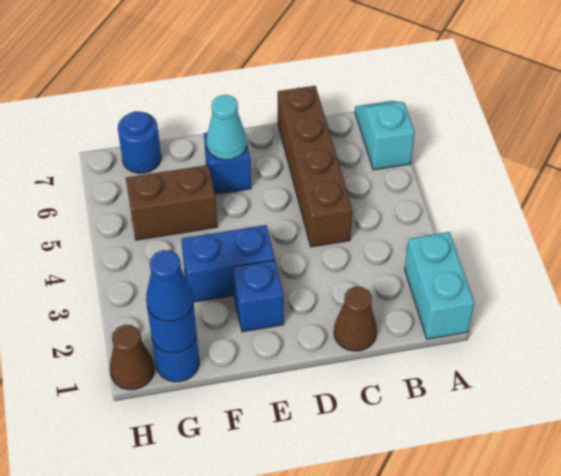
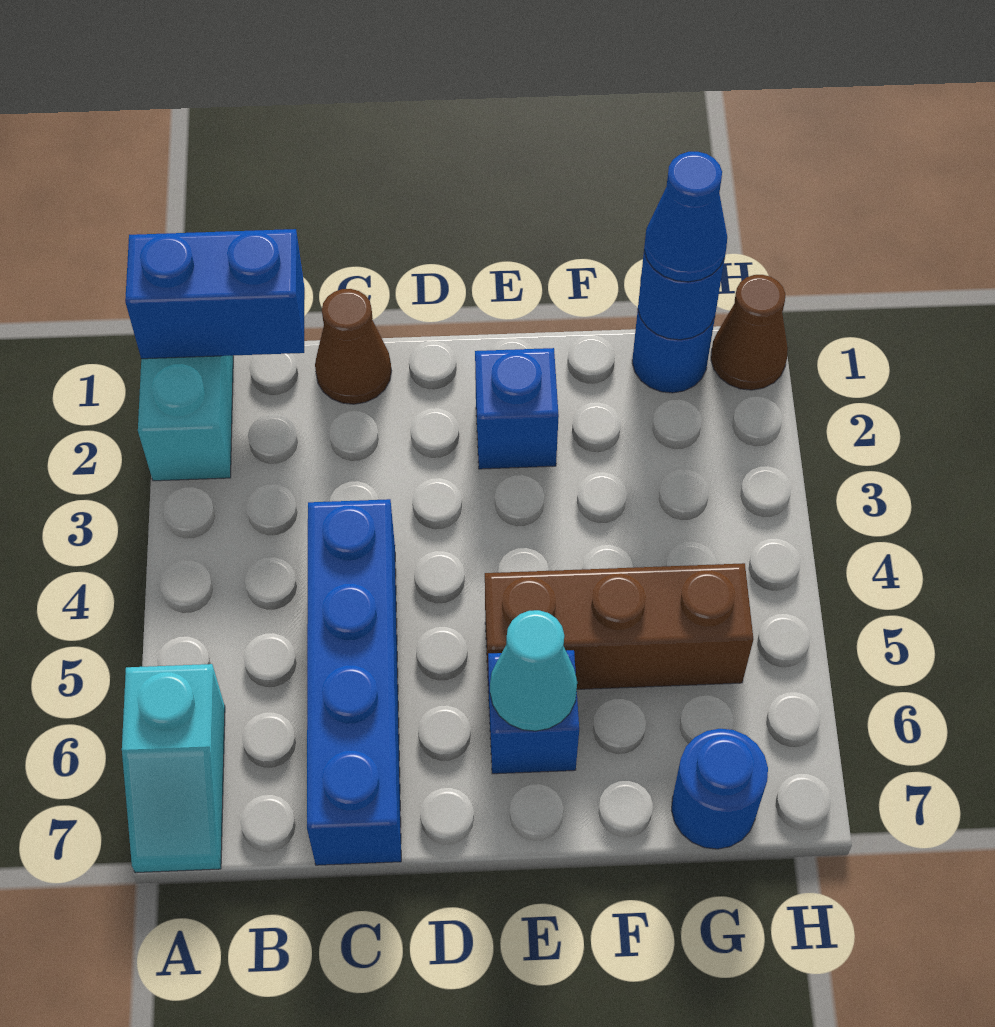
brown brick C4:C7 level 1 -> blue brick C4:C7 level 1
blue brick E3:F3 level 1 -> blue brick A1:B1 level 2
brown brick F5:G5 level 1 -> brown brick E5:G5 level 1

